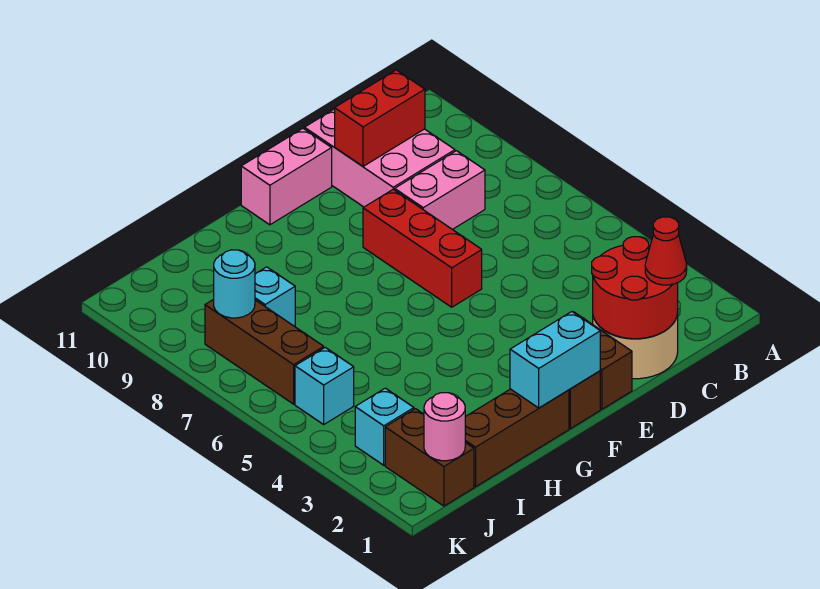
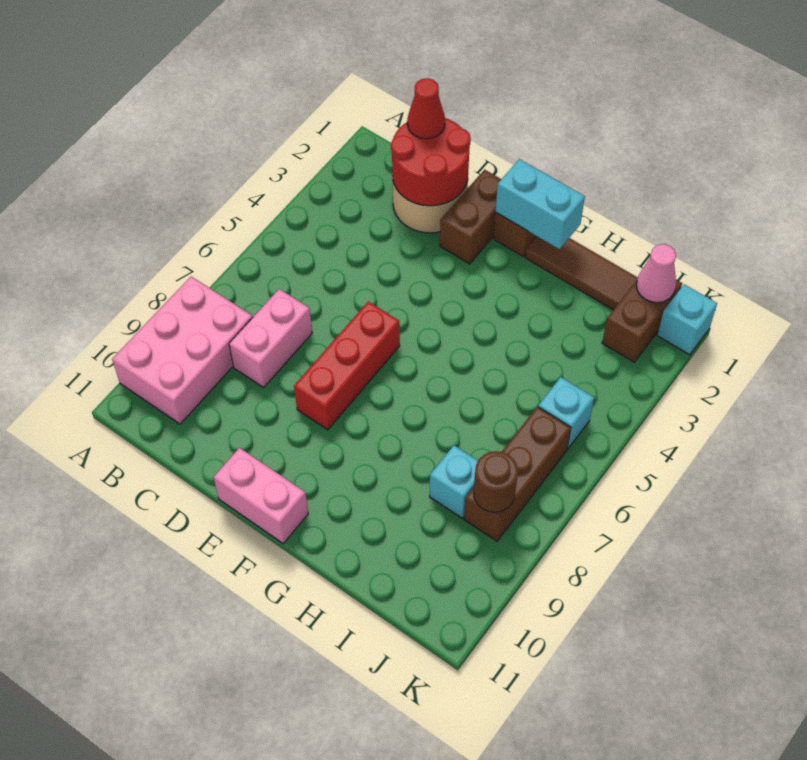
pink brick C8:D8 level 1 -> pink brick C7:C8 level 1
pink brick C9:D11 level 1 -> pink brick A8:B10 level 1
red brick C10:D10 level 2 -> none
brown brick G1:I1 level 1 -> brown tile G1:I1 level 1
pink round brick J1 level 2 -> pink cone J1 level 2
cyan brick J3 level 1 -> cyan brick K1 level 1
cyan round brick J8 level 2 -> brown round brick J8 level 2

